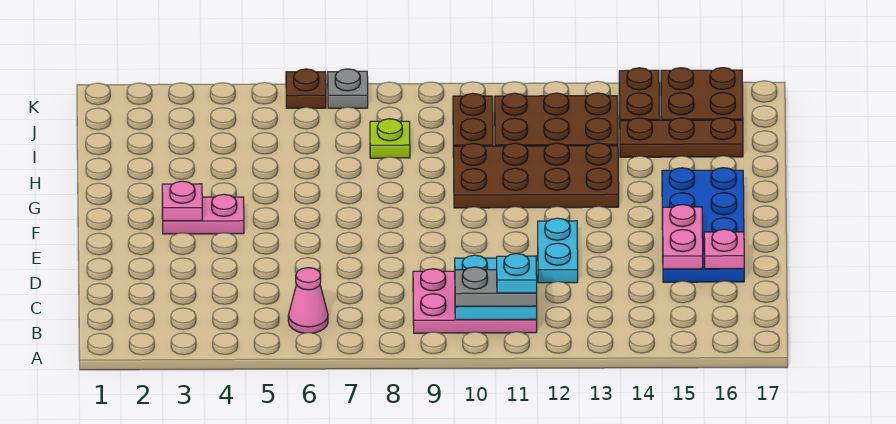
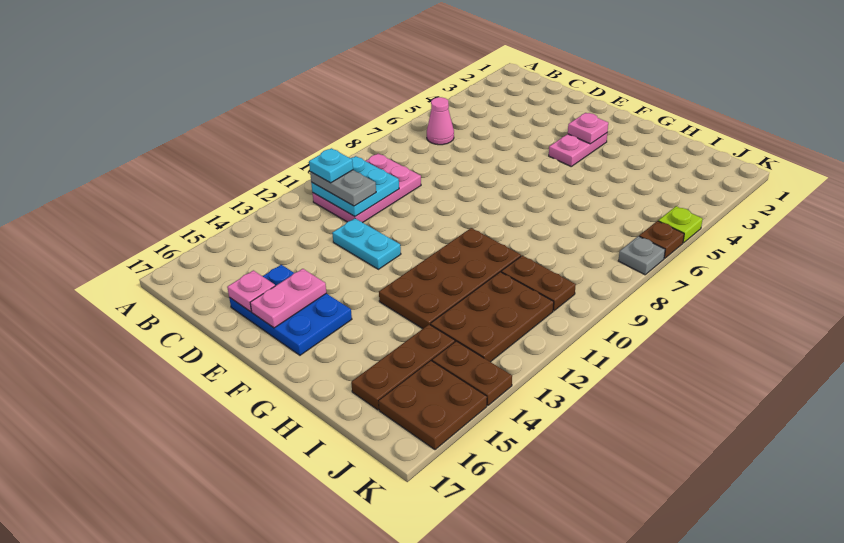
grey plate B10:B11 level 3 -> grey plate B11:C11 level 3
blue plate D15:G16 level 1 -> blue plate D15:F16 level 1
pink plate D15:E15 level 2 -> pink plate E15:E16 level 2
lime plate I8 level 1 -> lime plate K5 level 1

